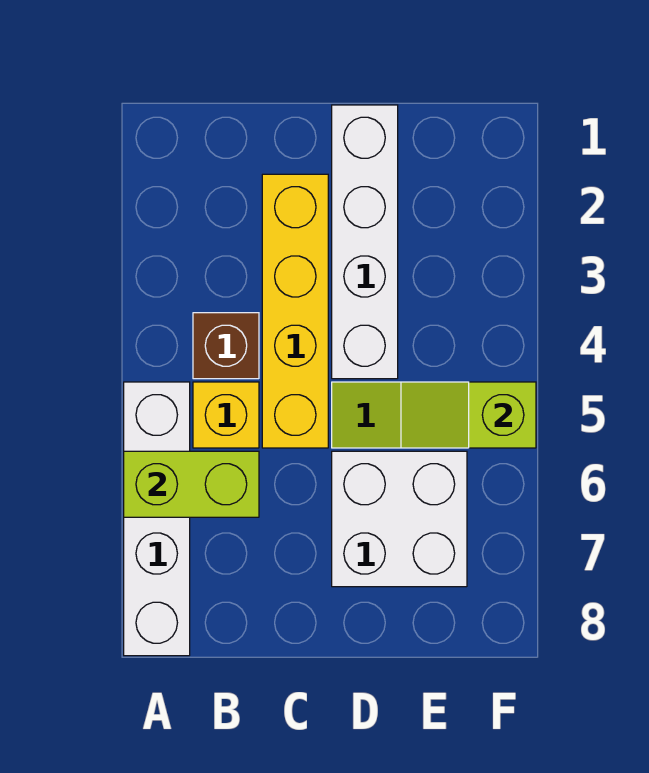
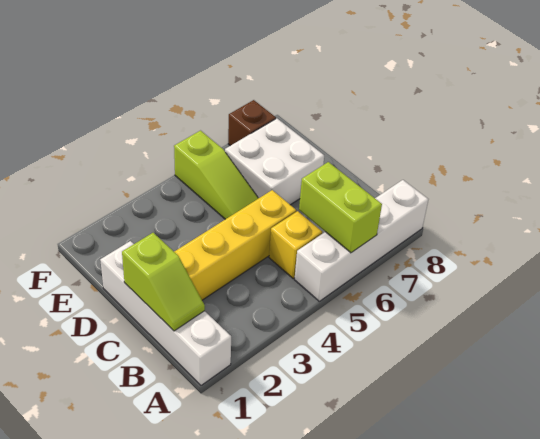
brown brick B4 level 1 -> brown brick F7 level 1
white brick D1:D4 level 1 -> white brick A1:D1 level 1
lime slope E5:F5 level 2 top F -> lime slope B1:C1 level 2 top C

